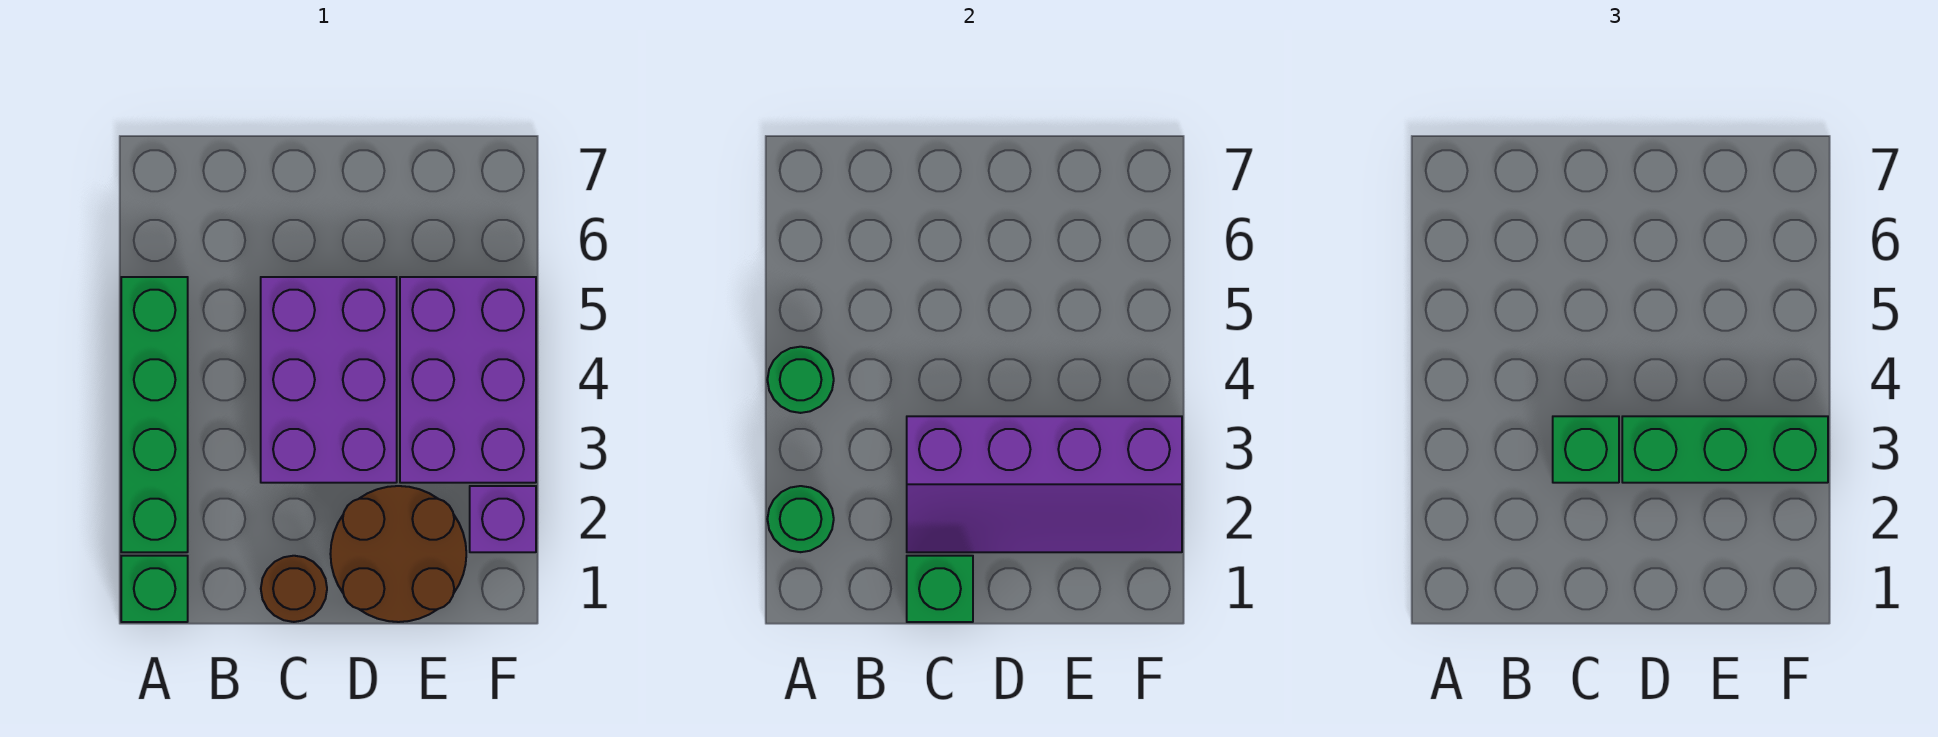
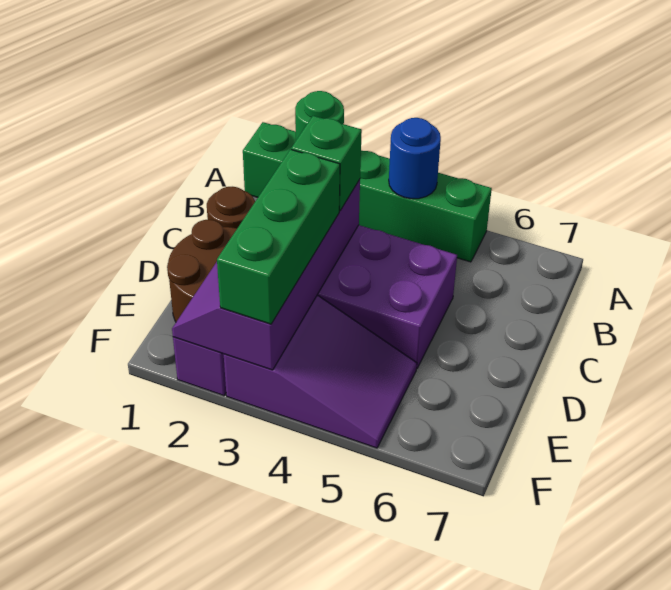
green round brick A4 level 2 -> blue round brick A4 level 2
green brick C1 level 2 -> none
purple brick E3:F5 level 1 -> purple slope E3:F5 level 1 top 3

